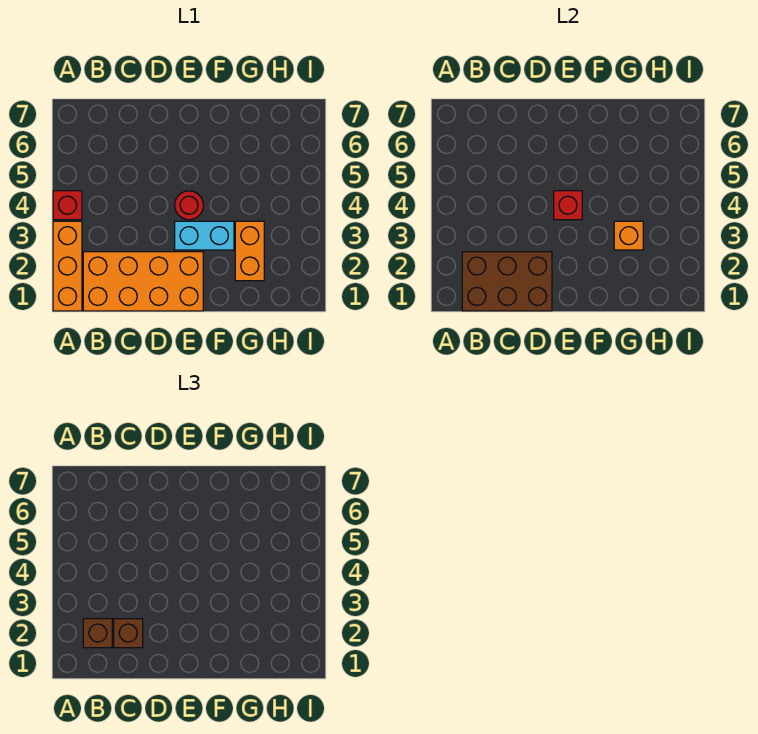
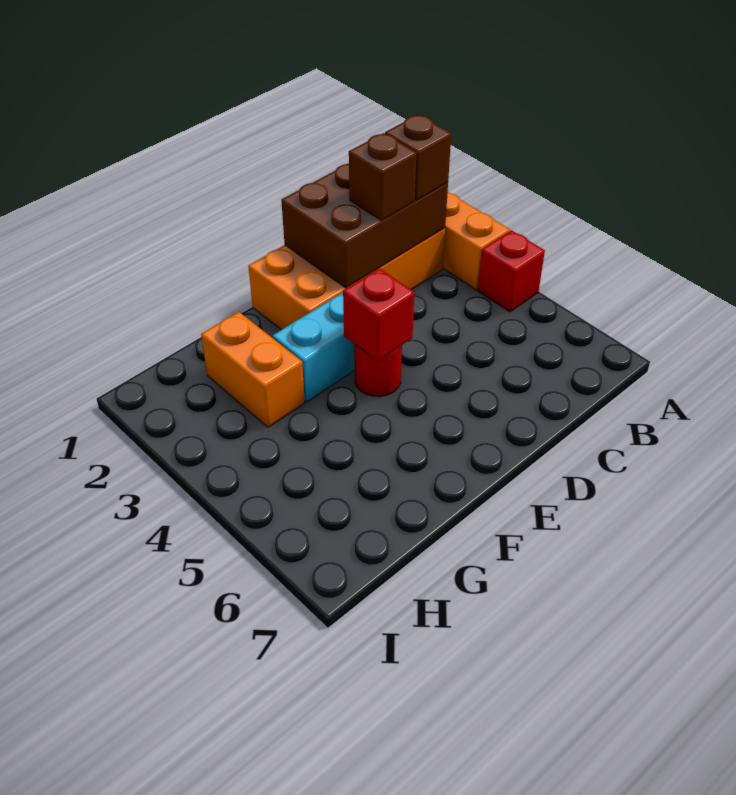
orange brick G3 level 2 -> none

